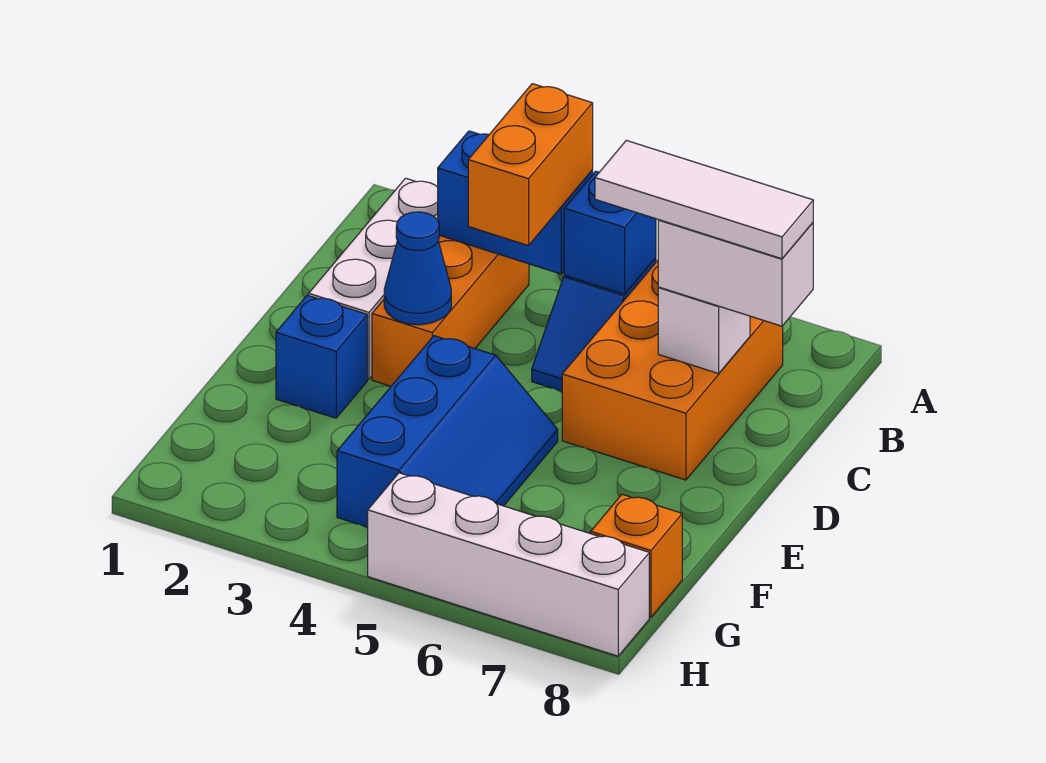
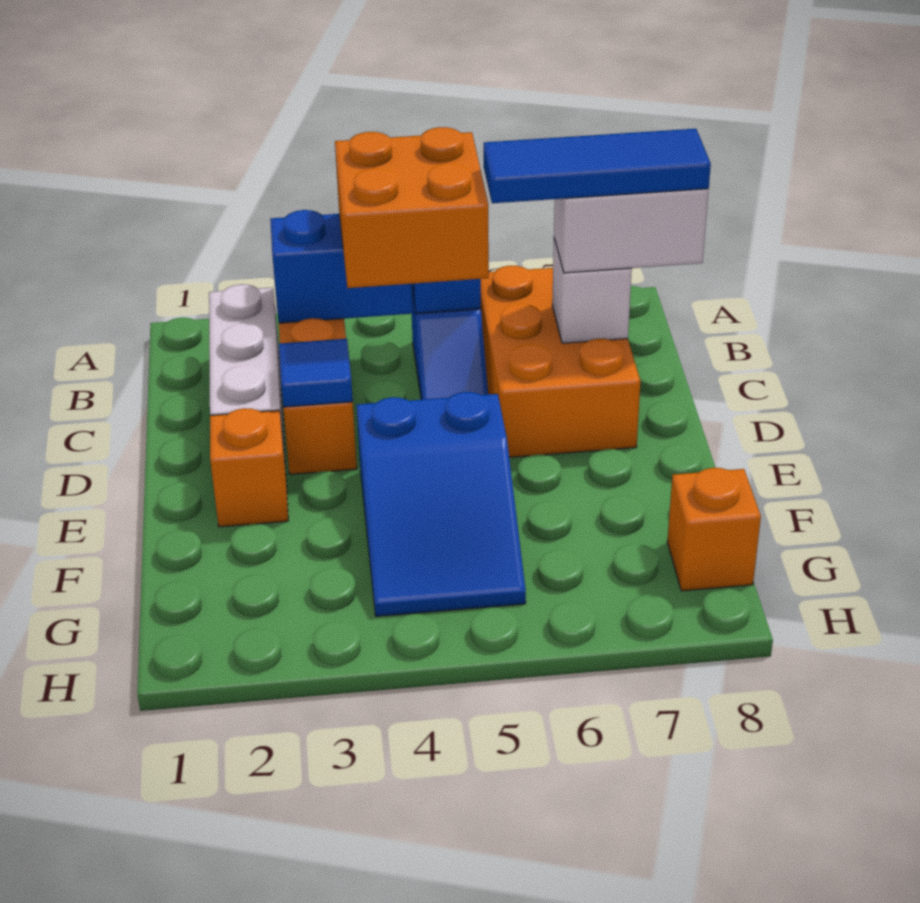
orange brick B4:C4 level 3 -> orange brick B4:C5 level 3
white tile C6:C8 level 4 -> blue tile C6:C8 level 4
blue cone D3 level 2 -> blue tile D3 level 2
blue brick E2 level 1 -> orange brick E2 level 1
blue slope E4:G5 level 1 top 4 -> blue slope E4:G5 level 1 top E
white brick H5:H8 level 1 -> none

